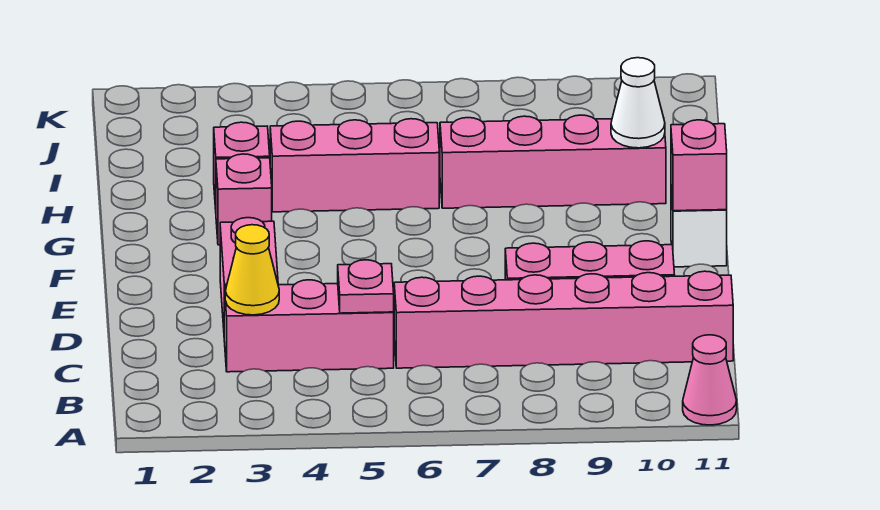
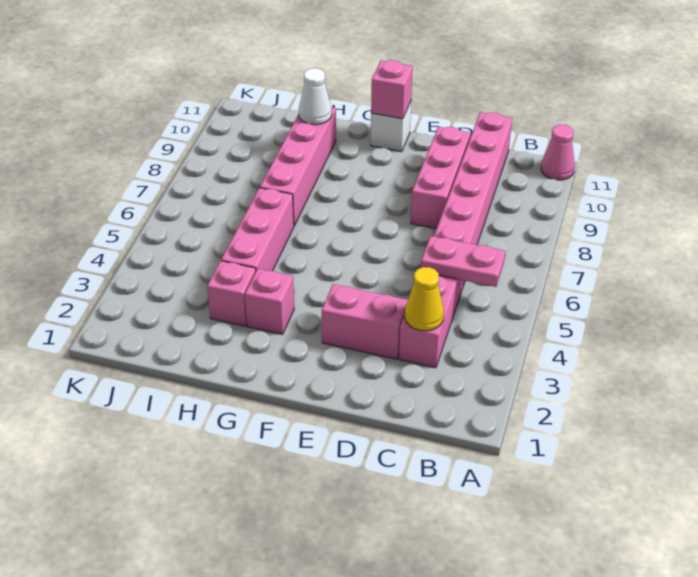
pink plate C5 level 2 -> pink plate B5:C5 level 2

